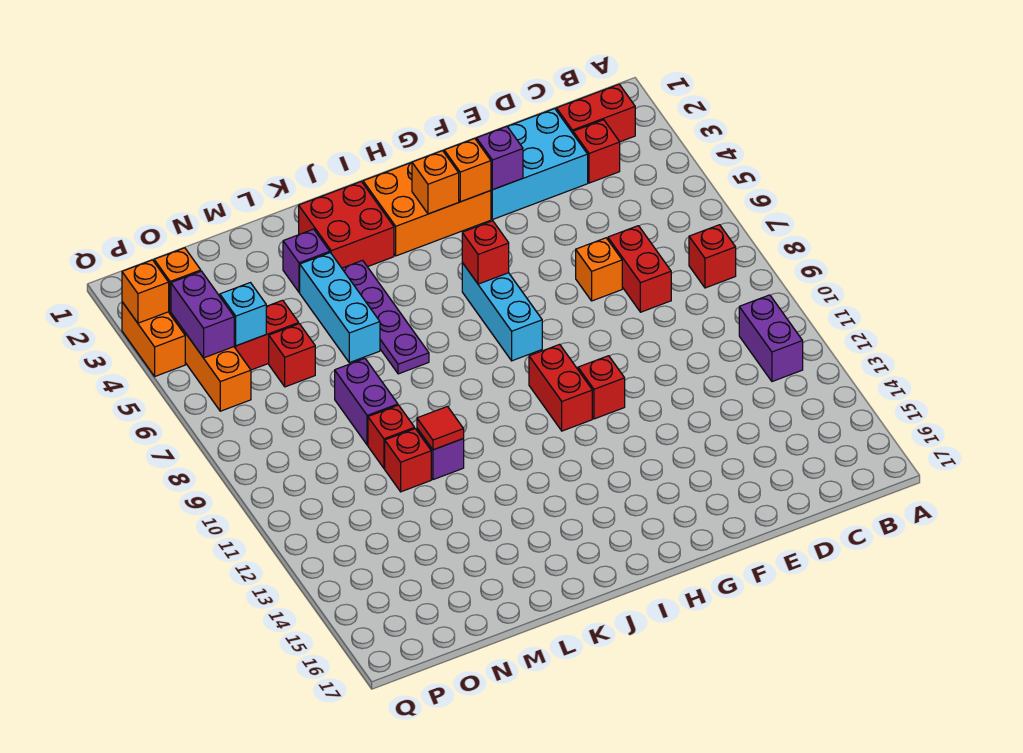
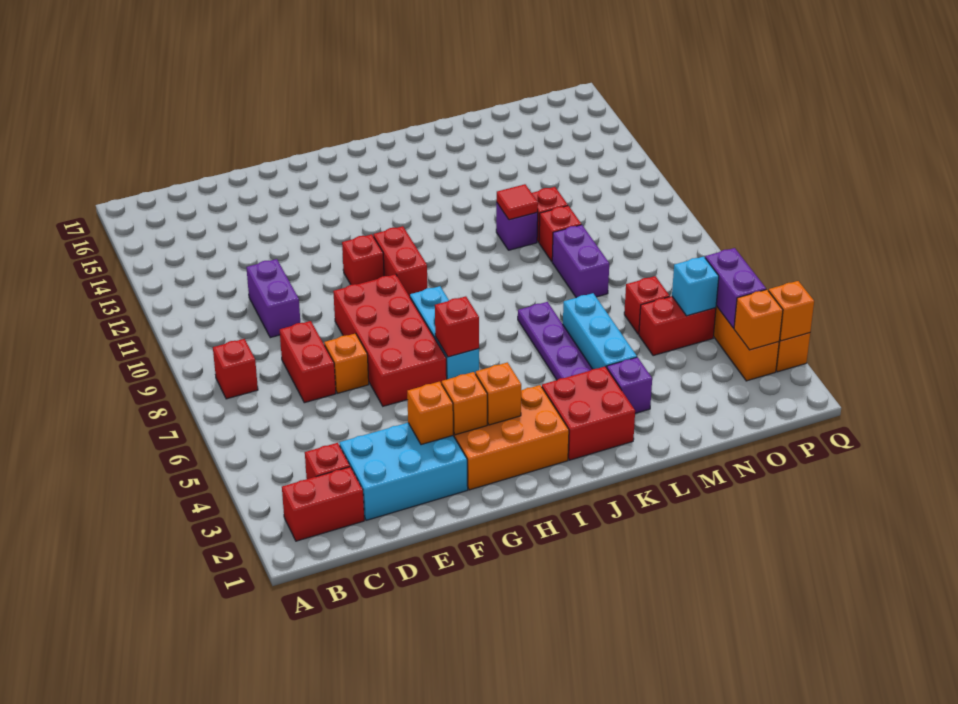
purple brick B11:B12 level 1 -> purple brick D10:D11 level 1
purple brick F3 level 2 -> orange brick F3 level 2
none -> red brick F6:G9 level 1

